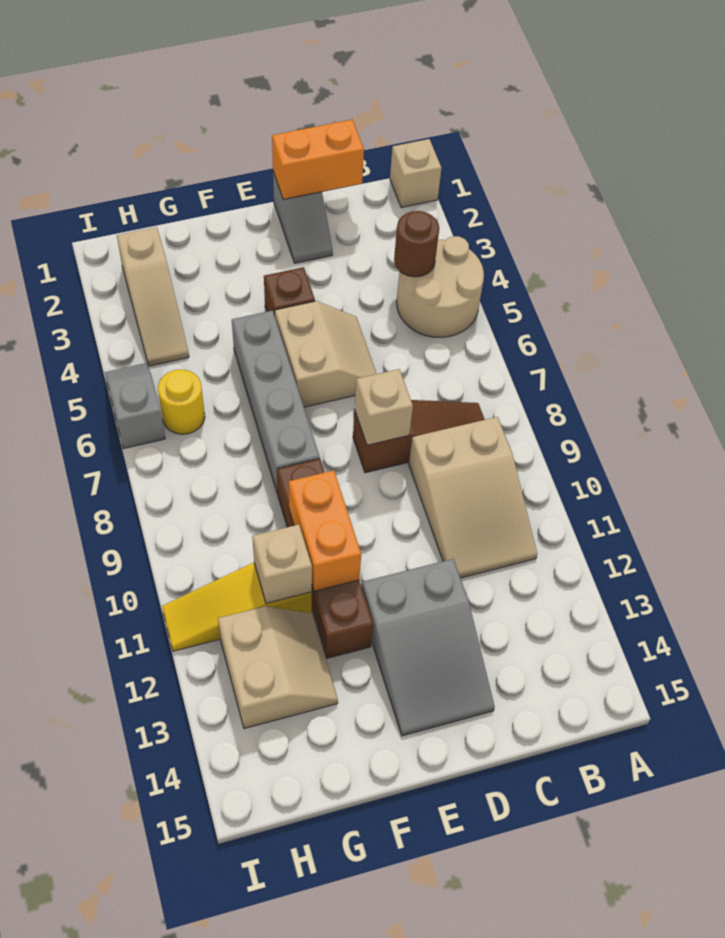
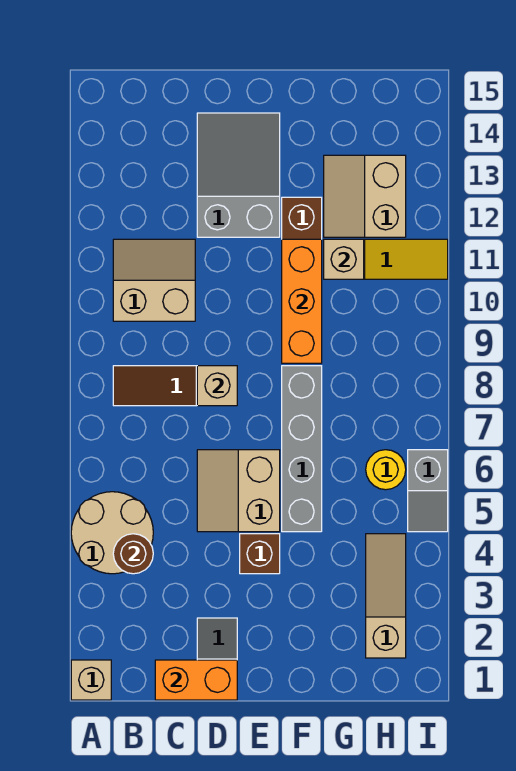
tan slope B9:C11 level 1 top 9 -> tan slope B10:C11 level 1 top 10
orange brick F10:F11 level 2 -> orange brick F9:F11 level 2

